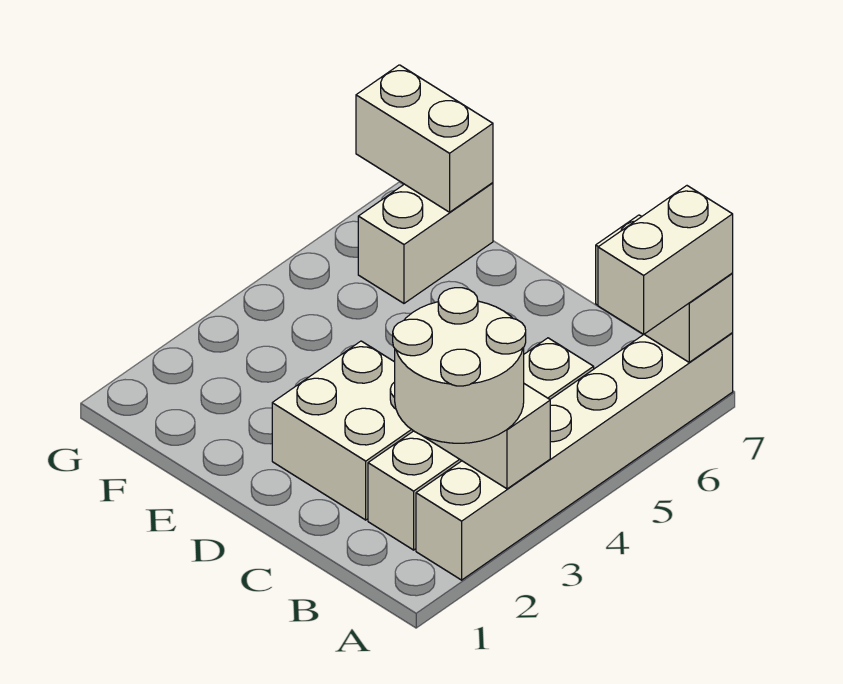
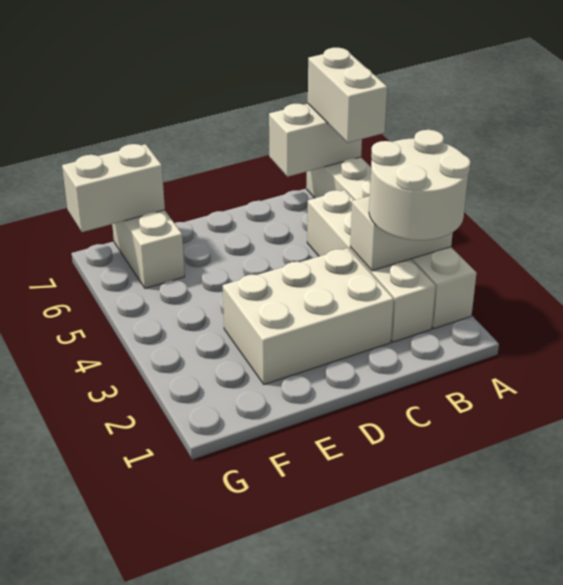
white brick C2:D3 level 1 -> white brick C2:E3 level 1

